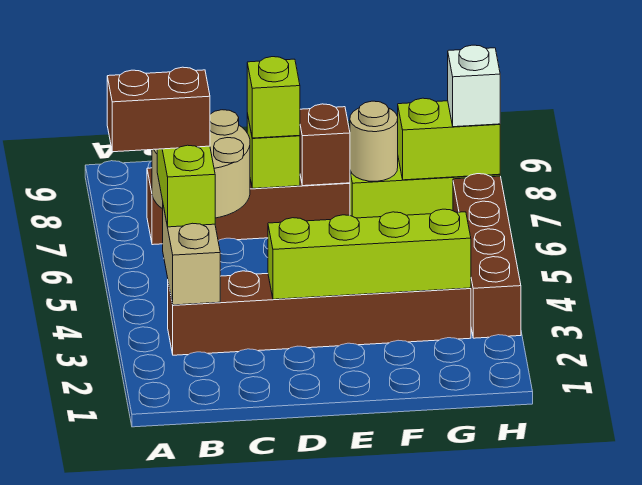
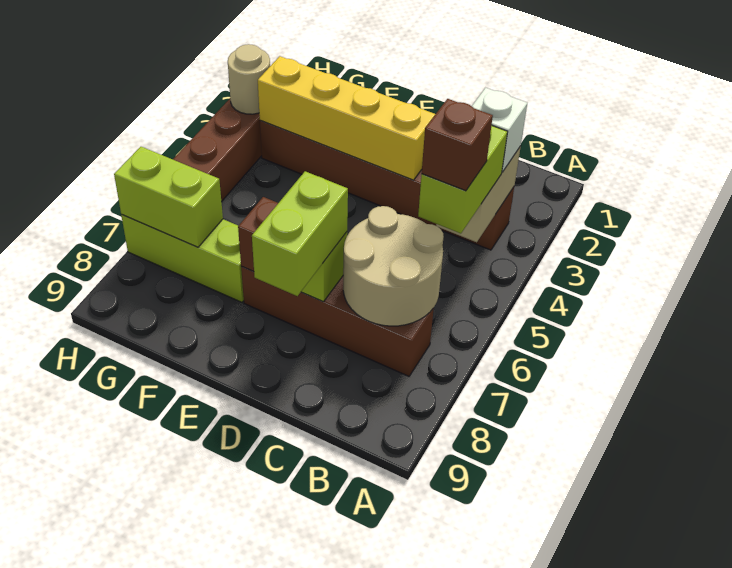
brown brick A5:B5 level 4 -> brown brick B5 level 4
lime brick D3:G3 level 2 -> yellow brick D3:G3 level 2
lime brick D7 level 3 -> lime brick D7:D8 level 3
tan round brick F7 level 2 -> tan round brick H3 level 2
white brick H7 level 3 -> white brick B3 level 3

